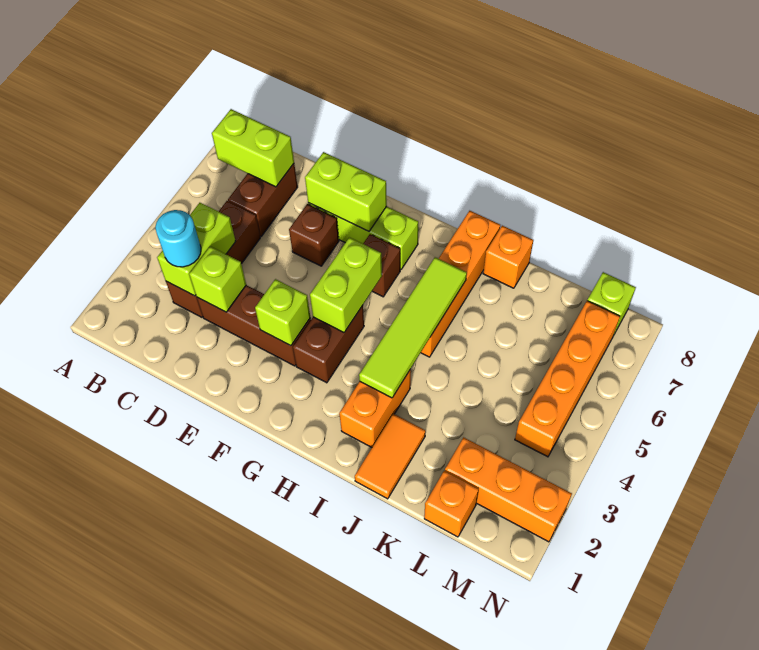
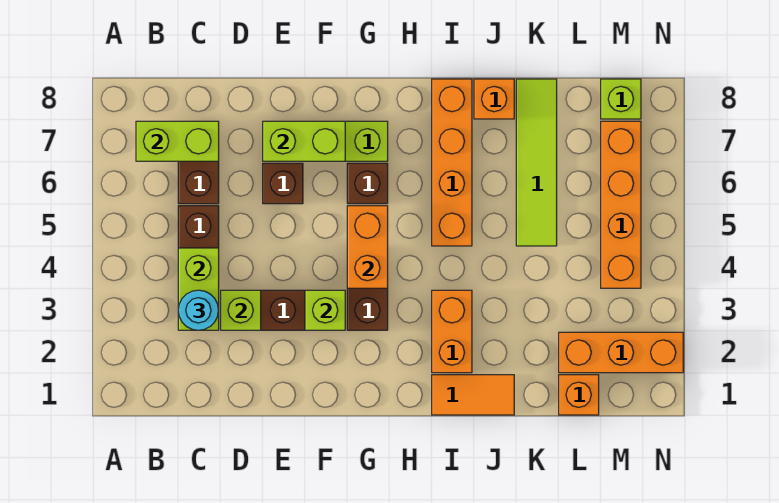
lime brick G4:G5 level 2 -> orange brick G4:G5 level 2
lime tile I3:I6 level 2 -> lime tile K5:K8 level 1
orange tile J1:J2 level 1 -> orange tile I1:J1 level 1

